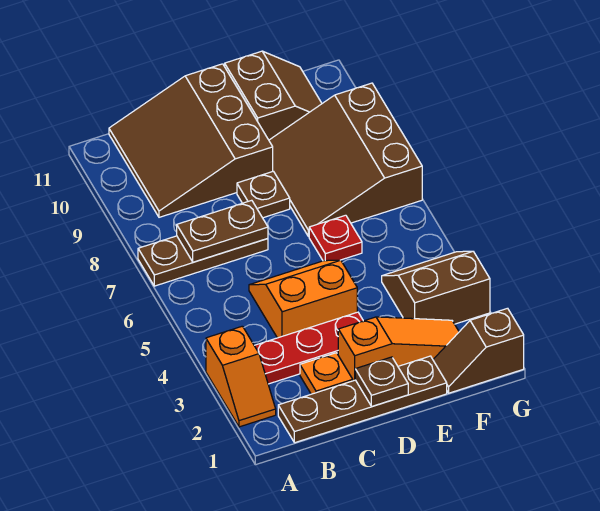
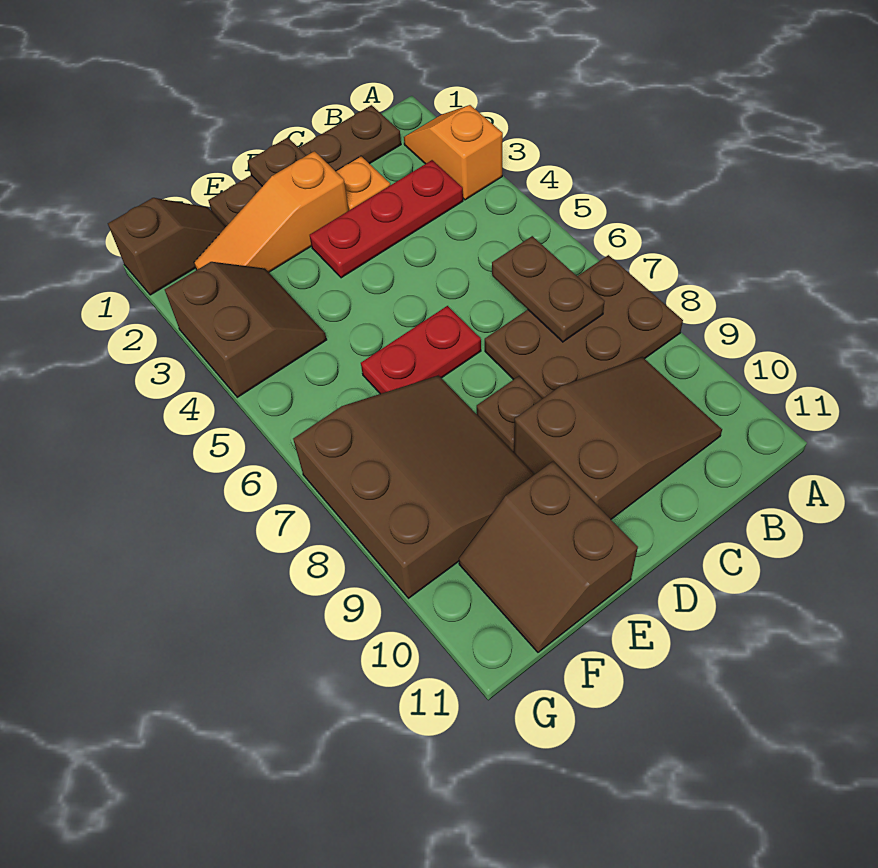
brown plate A7:C7 level 1 -> brown plate A7:C8 level 1
brown plate B7:C7 level 2 -> brown plate B6:B7 level 2
brown slope B9:D11 level 1 top D -> brown slope B9:D10 level 1 top D
orange slope C4:D5 level 1 top 4 -> none
red plate E6 level 1 -> red plate D6:E6 level 1
brown slope F3:G4 level 1 top 3 -> brown slope F3:G4 level 1 top G

